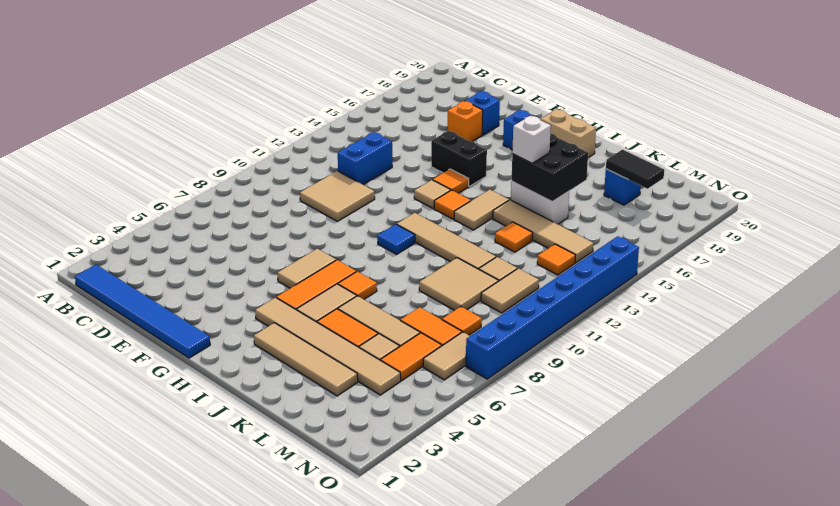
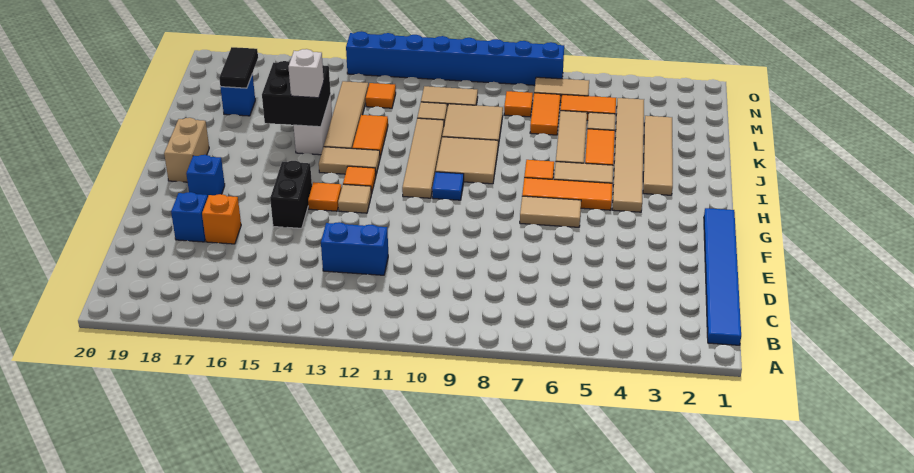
tan tile D10:E11 level 1 -> tan tile I9:J10 level 1
orange tile K13 level 1 -> orange tile J13:K13 level 1

